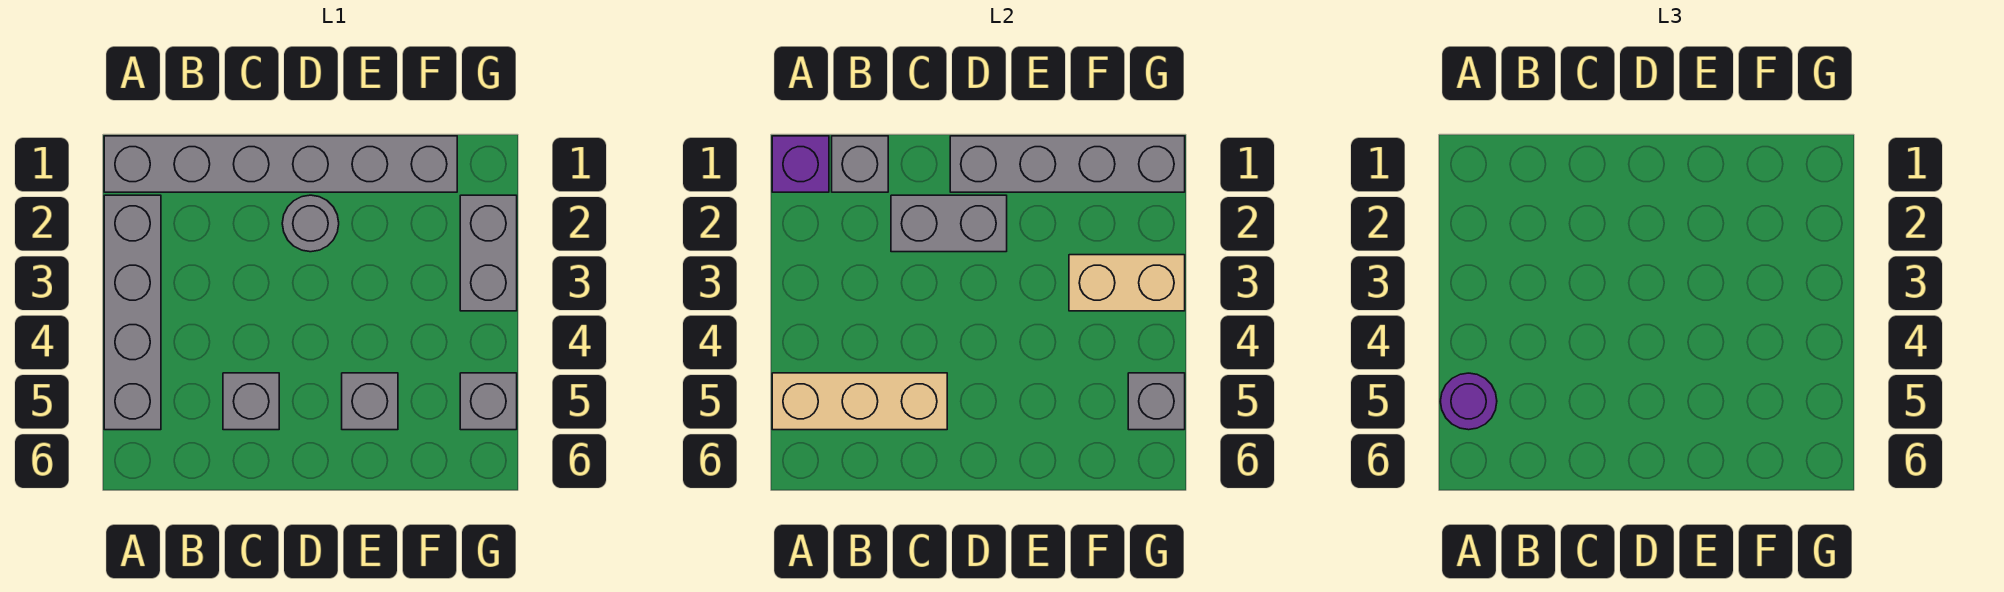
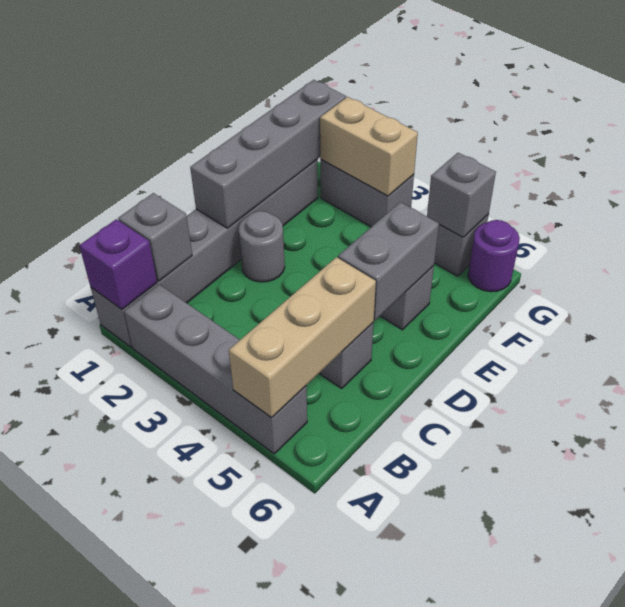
purple round brick A5 level 3 -> purple round brick G6 level 1
grey brick C2:D2 level 2 -> grey brick D5:E5 level 2
tan brick F3:G3 level 2 -> tan brick G2:G3 level 2

